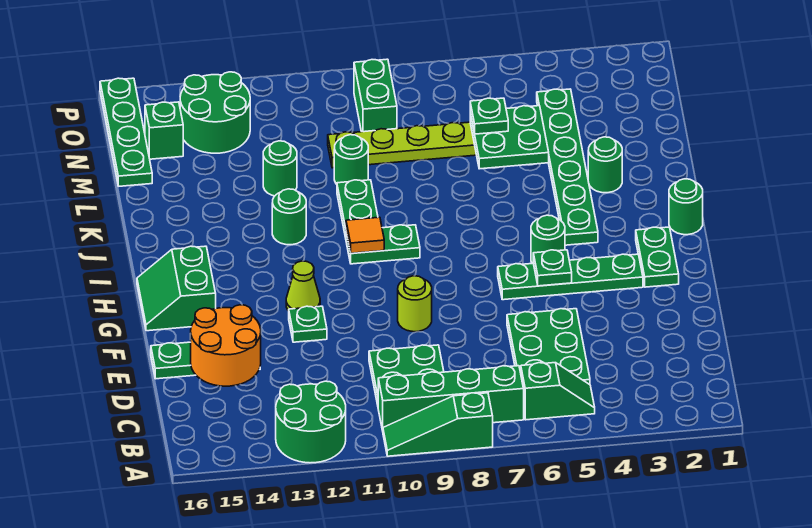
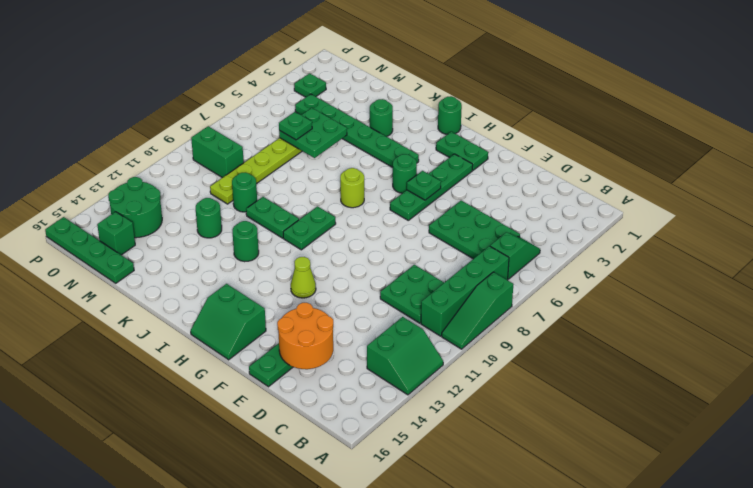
green round brick A12:B13 level 1 -> green slope A12:B13 level 1 top B
lime round brick F9 level 1 -> lime round brick I7 level 1
green plate F12 level 1 -> green plate O3 level 1
orange tile I10 level 2 -> none

